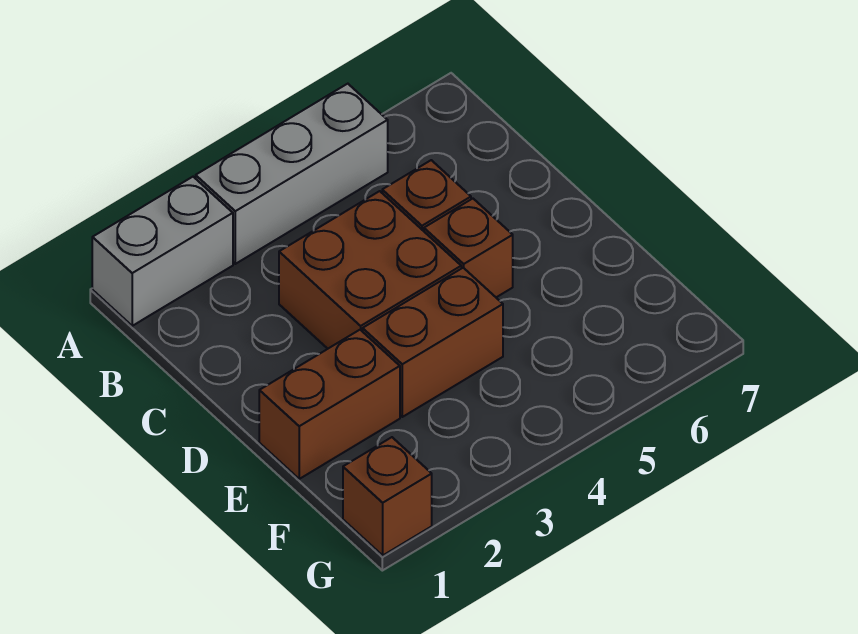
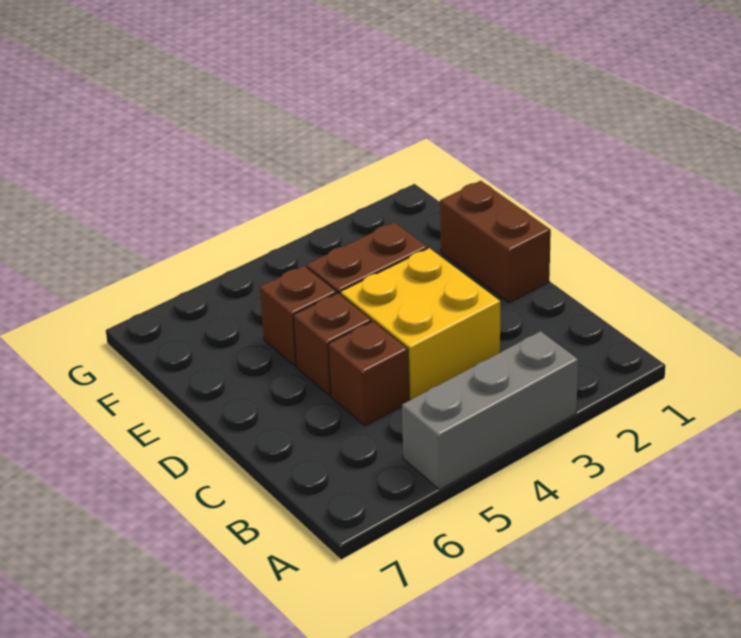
grey brick A1:A2 level 1 -> none
brown brick C3:D4 level 1 -> yellow brick C3:D4 level 1
brown brick E1:E2 level 1 -> brown brick D1:E1 level 1
brown brick G1 level 1 -> brown brick E5 level 1

